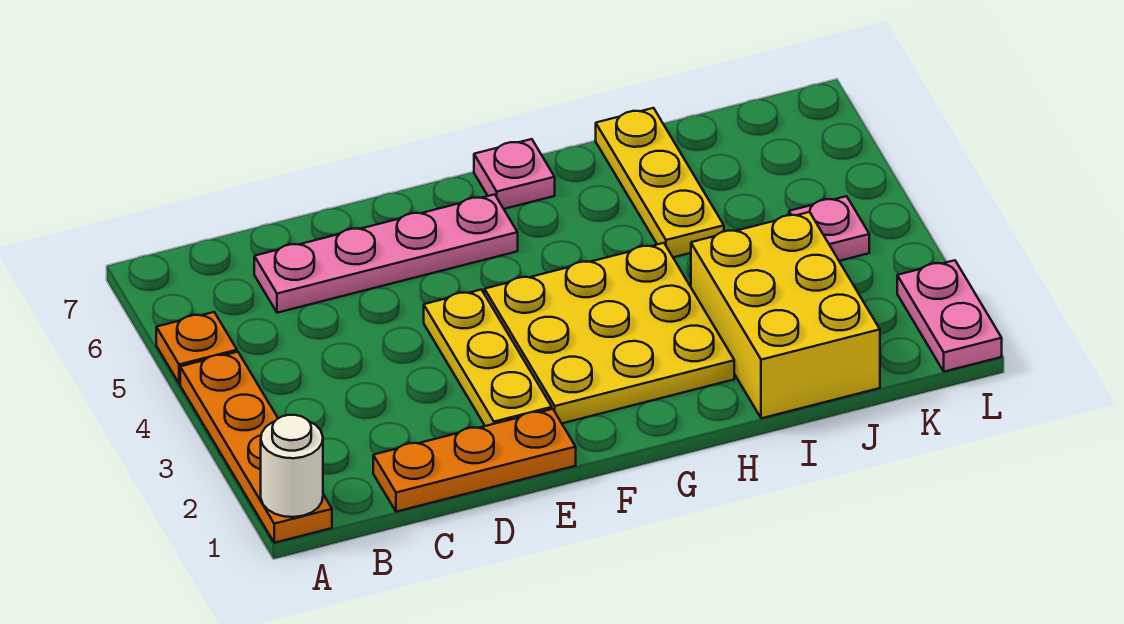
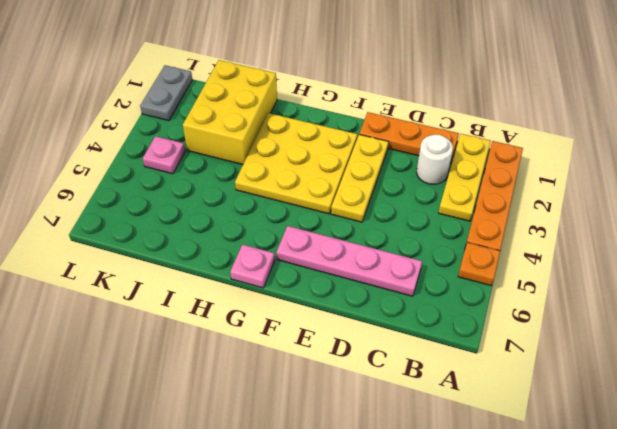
white round brick A1 level 2 -> white round brick C2 level 1
yellow plate I5:I7 level 1 -> yellow plate B1:B3 level 1
pink plate L1:L2 level 1 -> grey plate L1:L2 level 1

